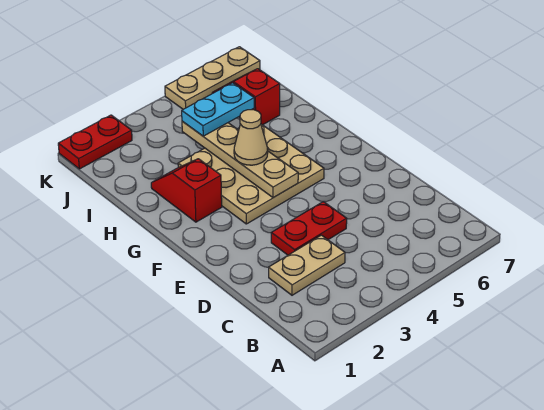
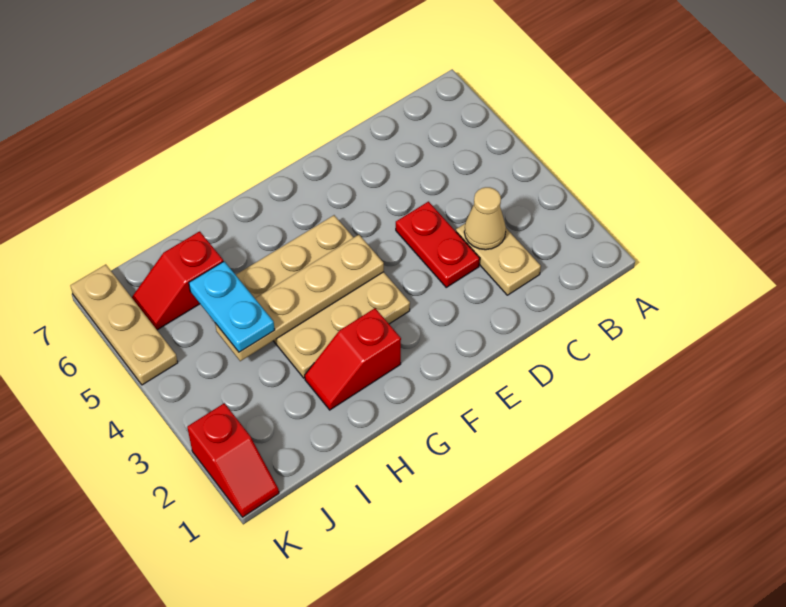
tan cone G4 level 3 -> tan cone C3 level 2
red plate K1:K2 level 1 -> red slope K1:K2 level 1 top 2

